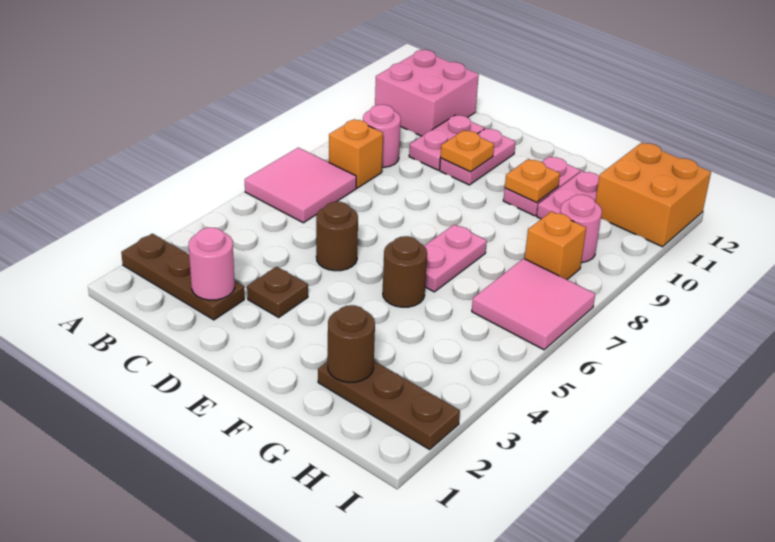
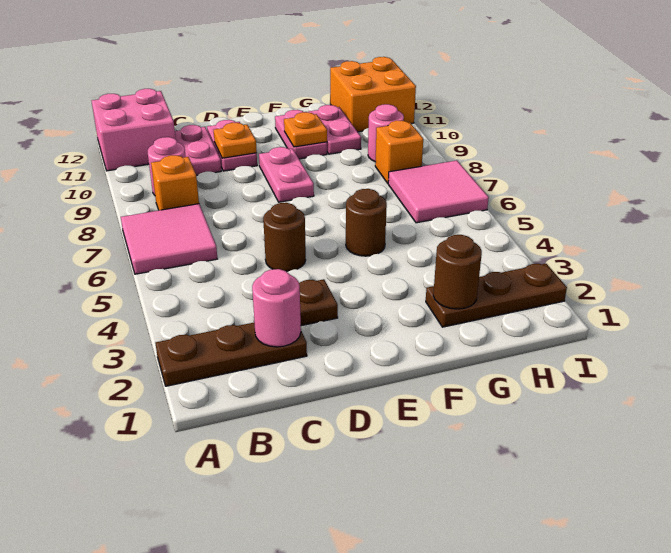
pink plate F6:F7 level 1 -> pink plate E8:E9 level 1

